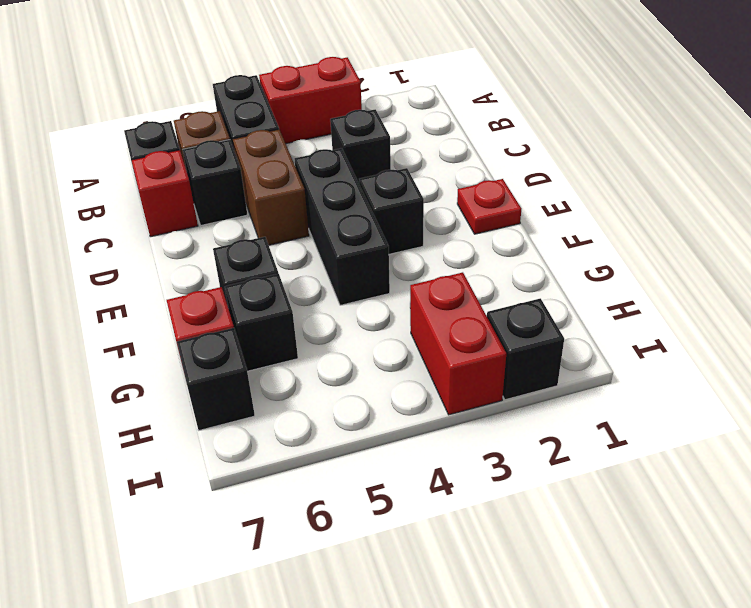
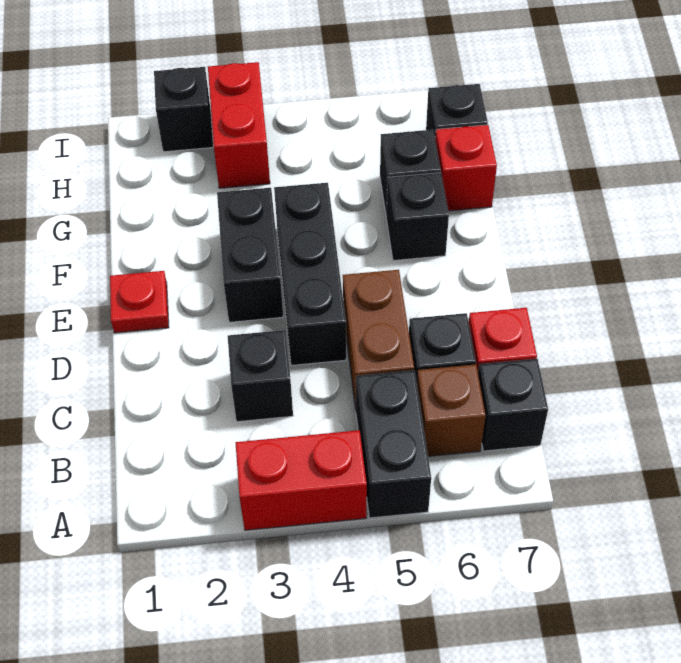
black brick E3 level 1 -> black brick E3:F3 level 1

